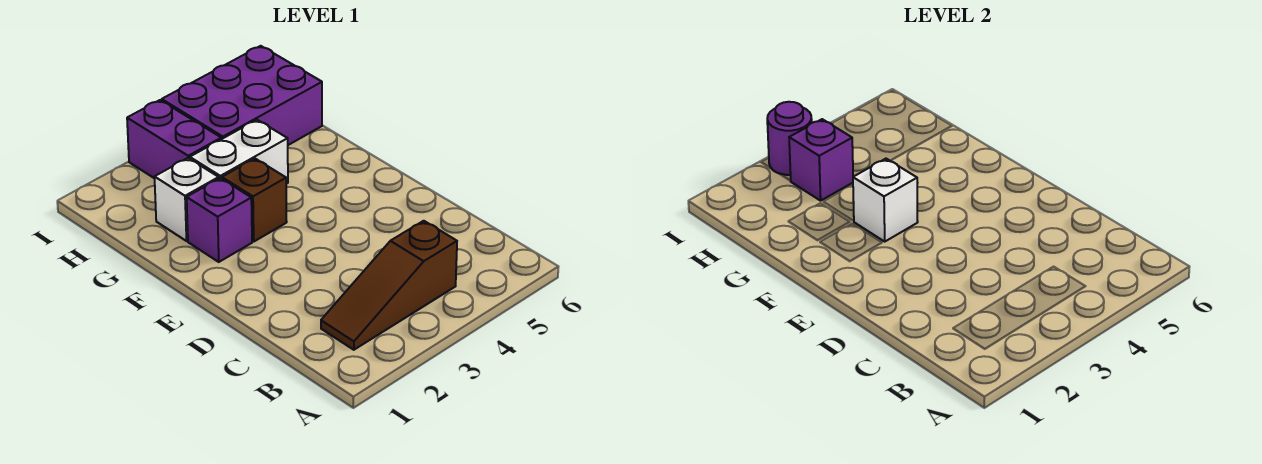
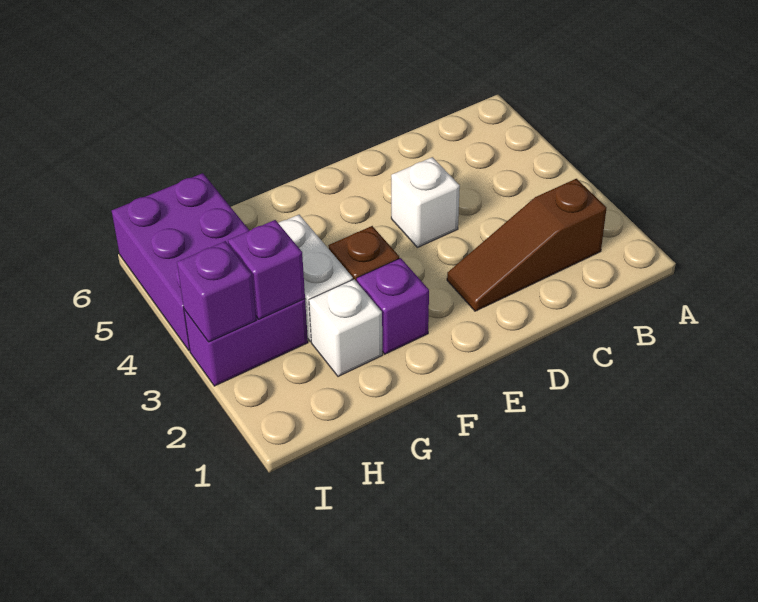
brown slope B2:B4 level 1 top 4 -> brown slope B2:D2 level 1 top B
white brick F3 level 2 -> white brick D4 level 1
purple round brick I3 level 2 -> purple brick I3 level 2

